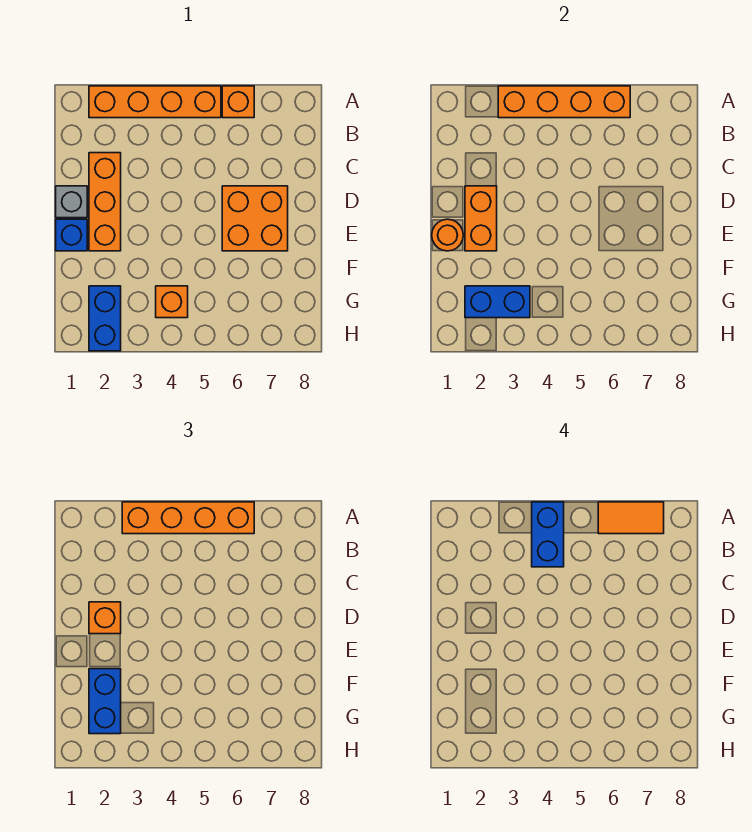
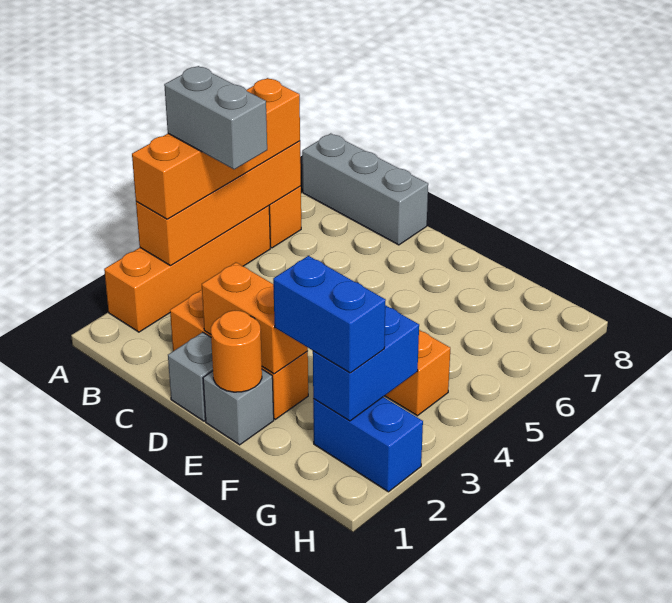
blue brick A4:B4 level 4 -> grey brick A4:B4 level 4
orange tile A6:A7 level 4 -> none
none -> grey brick A8:C8 level 1
orange brick D2 level 3 -> none
orange brick D6:E7 level 1 -> none
blue brick E1 level 1 -> grey brick E1 level 1

